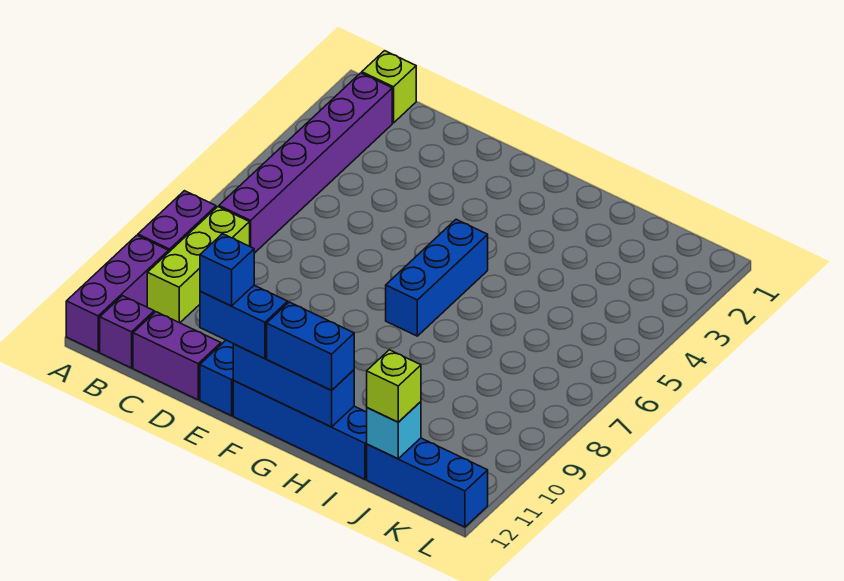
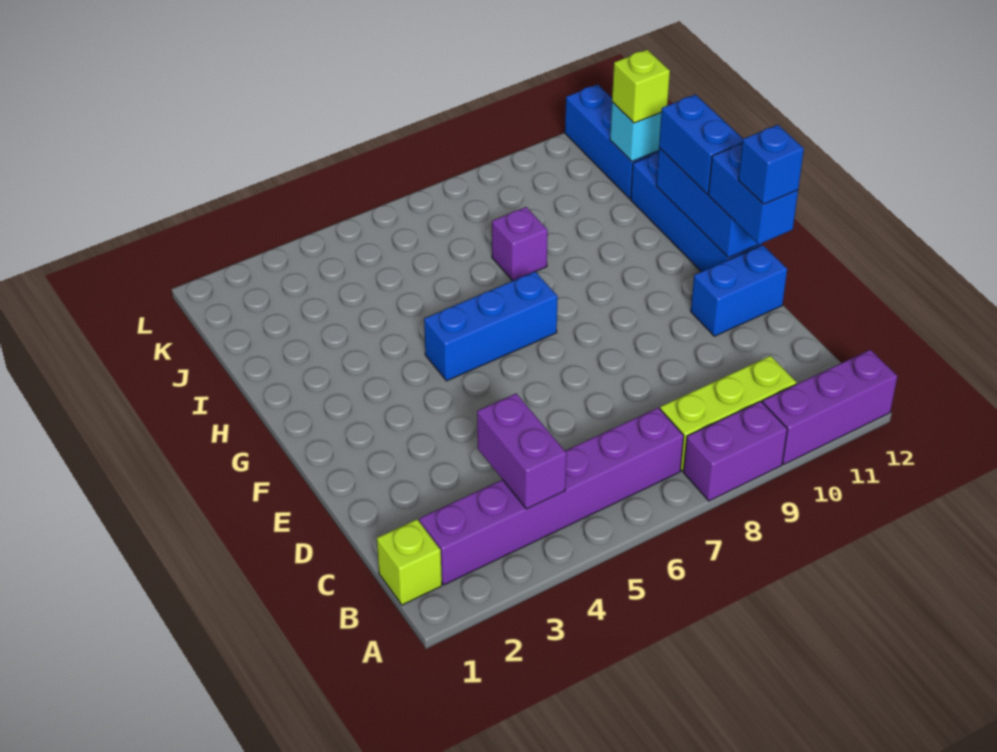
purple brick B12 level 1 -> purple brick I8 level 1
purple brick C12:D12 level 1 -> purple brick B4:C4 level 2

